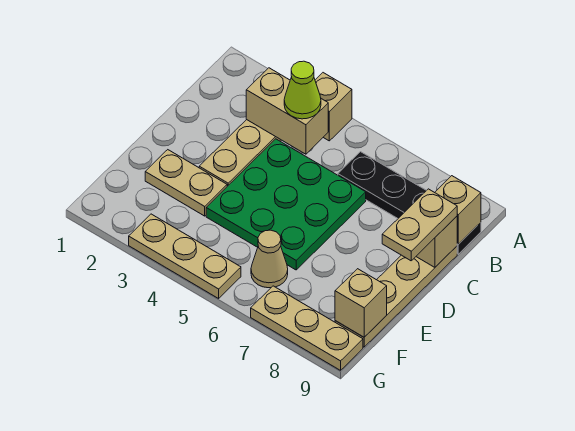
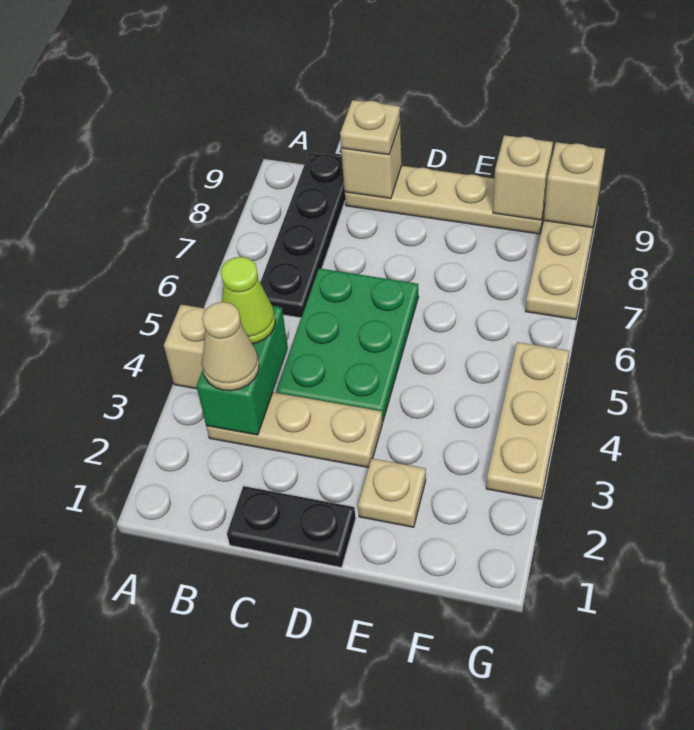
tan brick B3:B4 level 2 -> green brick B3:B4 level 2
tan brick B9 level 2 -> tan brick G9 level 2
none -> black plate C1:D1 level 1
green plate C4:E6 level 1 -> green plate C4:D6 level 1
tan plate C9:D9 level 3 -> tan plate C9 level 3
tan plate E2:E3 level 1 -> tan plate E2 level 1
tan cone F6 level 1 -> tan cone B3 level 3

